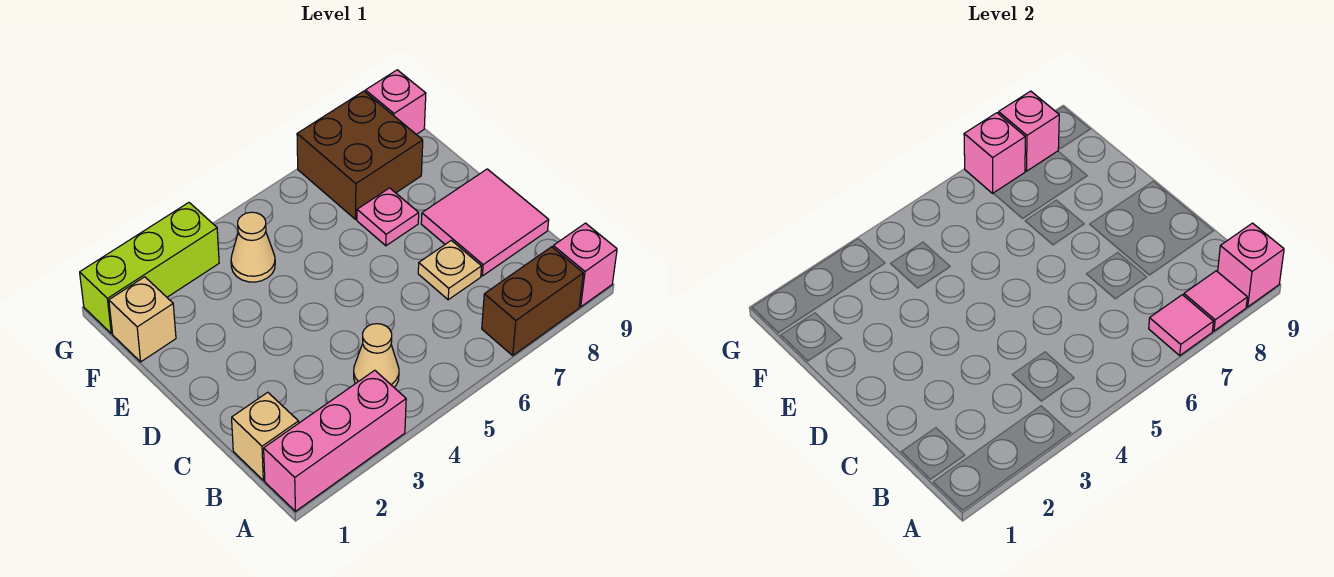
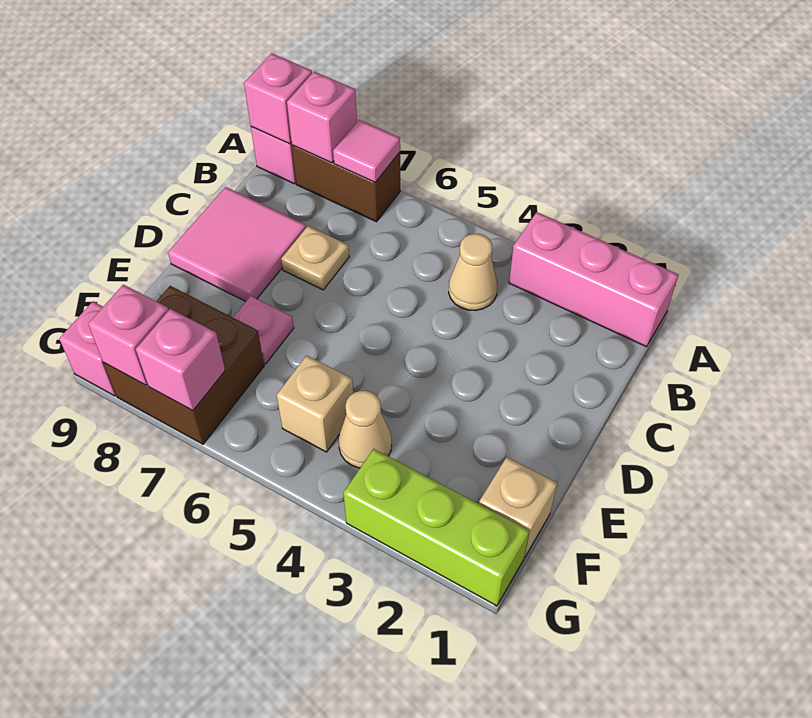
pink tile A8 level 2 -> pink brick A8 level 2
tan brick B1 level 1 -> tan brick F5 level 1

